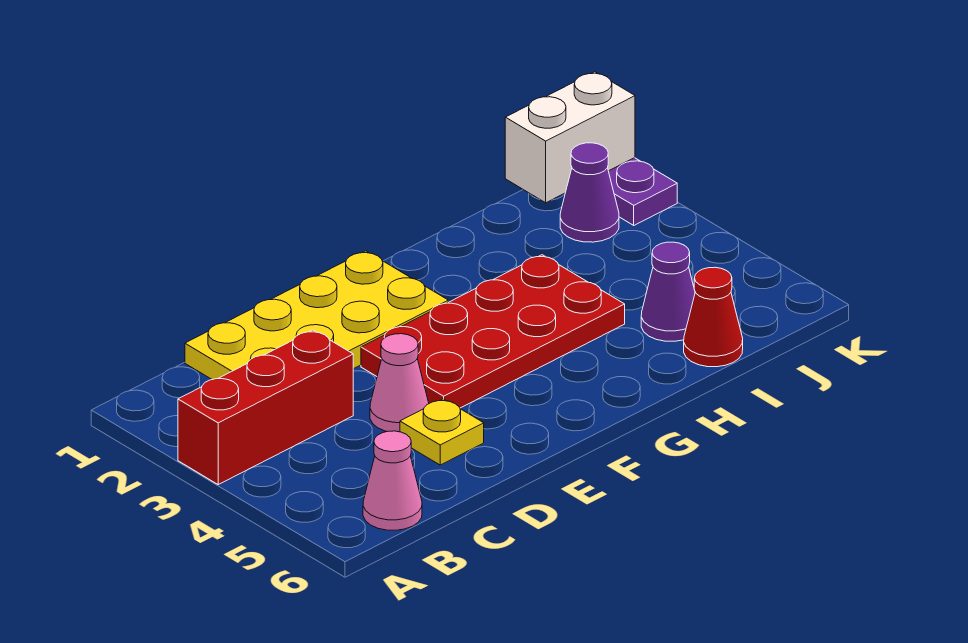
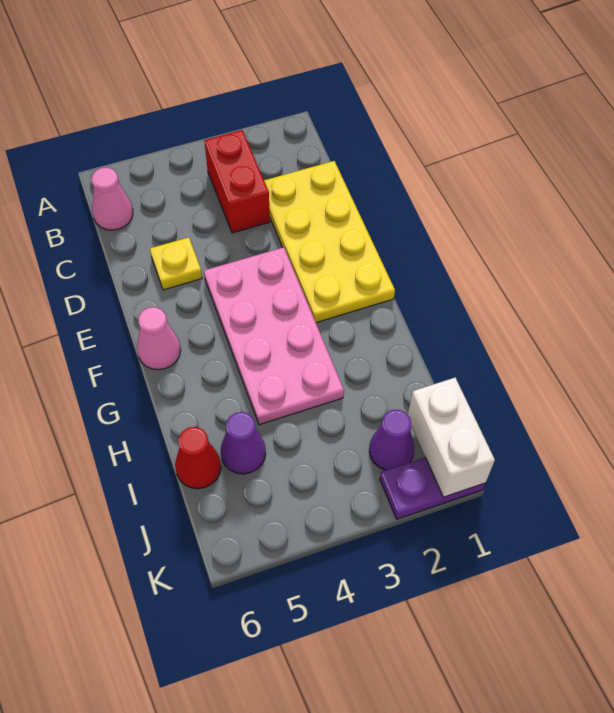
red brick A3:C3 level 1 -> red brick B3:C3 level 1
pink cone D4 level 1 -> pink cone F6 level 1
red plate E3:H4 level 1 -> pink plate E3:H4 level 1

